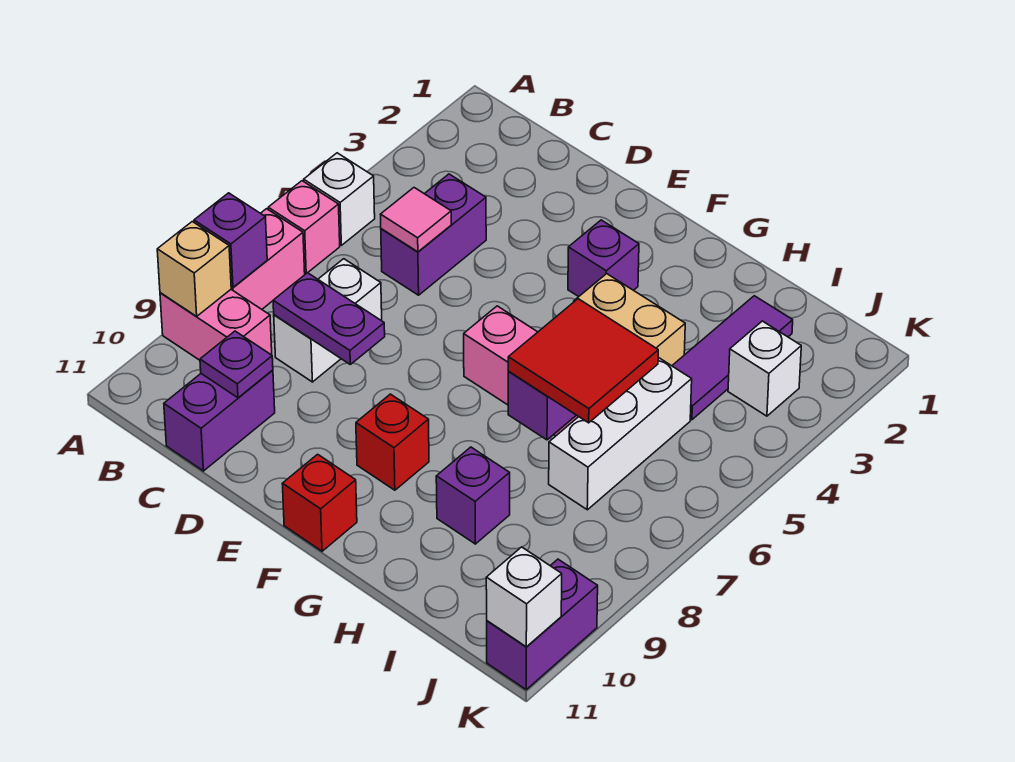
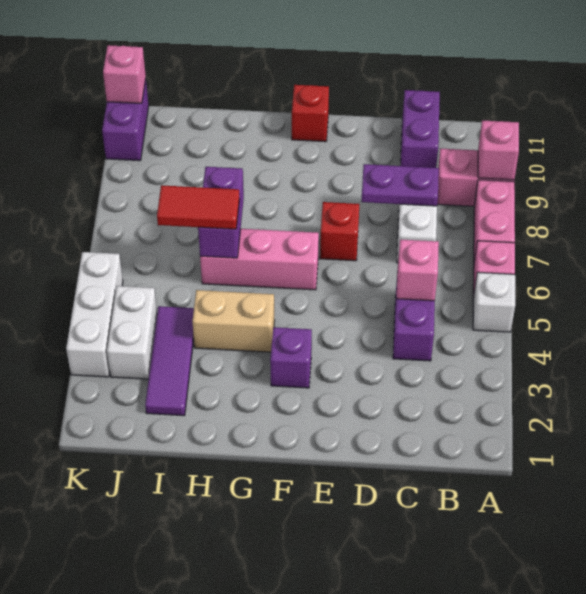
purple brick A8 level 2 -> none
tan brick A9 level 2 -> pink brick A9 level 2
pink tile C5 level 2 -> pink brick C5 level 2
purple plate C10 level 2 -> none
red brick F9 level 1 -> red brick E7 level 1
red tile H6:I7 level 3 -> red tile H6:I6 level 3
purple brick H9 level 1 -> none
white brick I5:I7 level 1 -> white brick K3:K5 level 1
white brick J3 level 1 -> white brick J3:J4 level 1
white brick K11 level 2 -> pink brick K11 level 2

